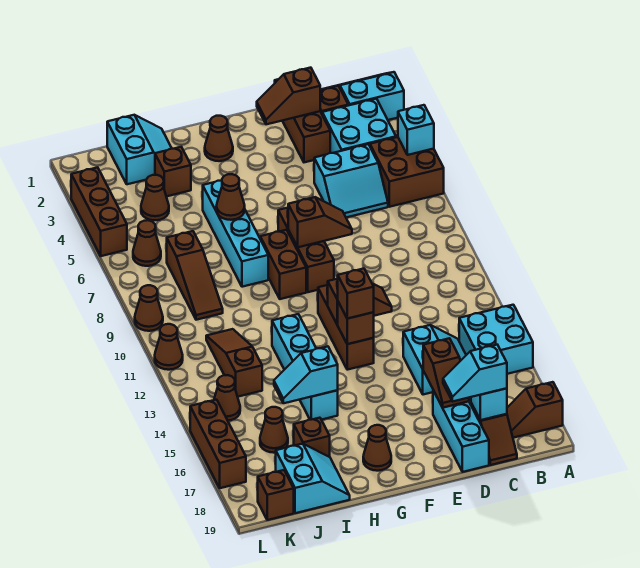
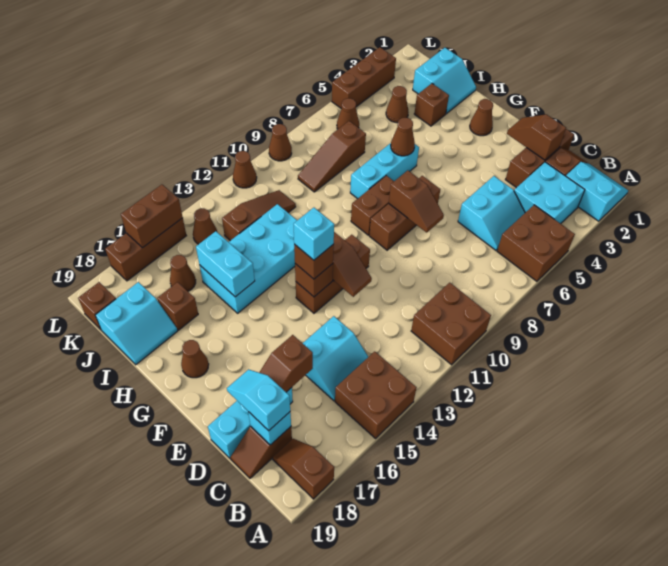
cyan brick A5 level 2 -> cyan brick F13 level 4
none -> brown brick A10:B11 level 1
cyan brick A14:B15 level 1 -> brown brick A14:B15 level 1
cyan slope C5:D6 level 1 top 5 -> cyan slope C5:D6 level 1 top D
cyan brick H5:H8 level 1 -> cyan brick H6:H8 level 1
cyan brick H12:H15 level 1 -> cyan brick H12:I15 level 1
cyan slope H15:I15 level 2 top H -> cyan brick H15:I15 level 2
none -> brown brick L15:L16 level 2

